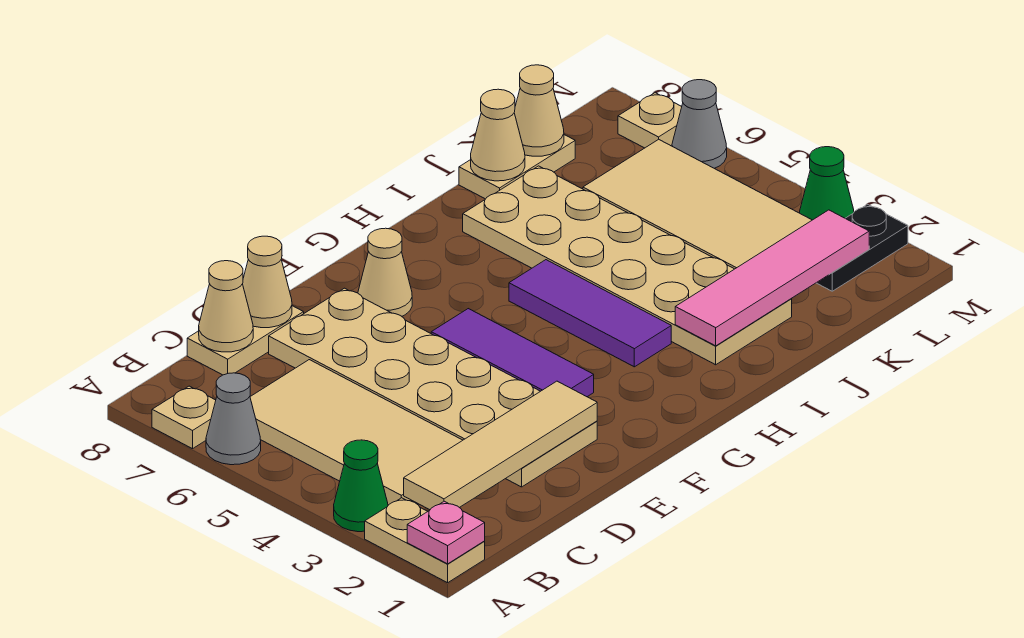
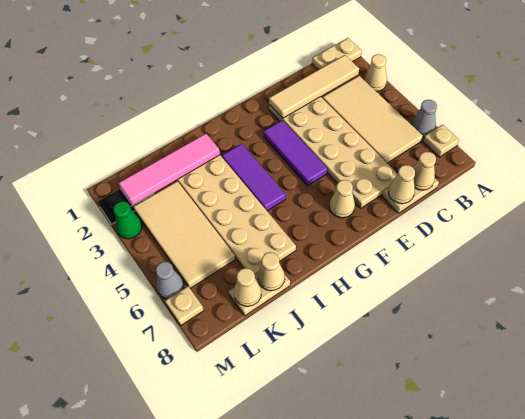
tan plate A1:A2 level 1 -> tan plate A1:B1 level 1
pink plate A1 level 2 -> none
green cone A3 level 1 -> tan cone A3 level 1

